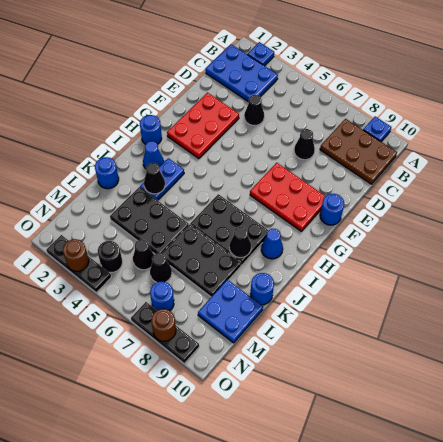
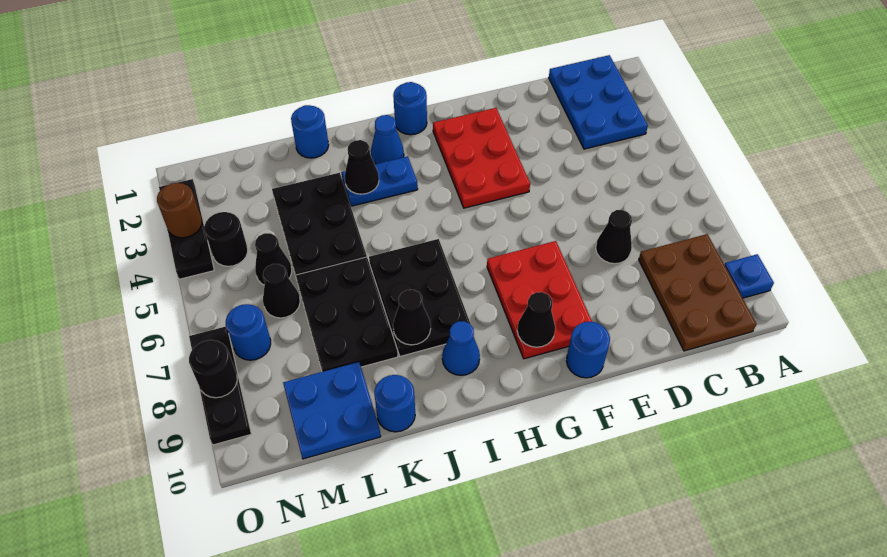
blue plate A2 level 1 -> none
black cone D4 level 1 -> black cone G9 level 2
red plate E2:G3 level 1 -> red plate F2:G4 level 1
brown round brick O8 level 2 -> black round brick O8 level 2

